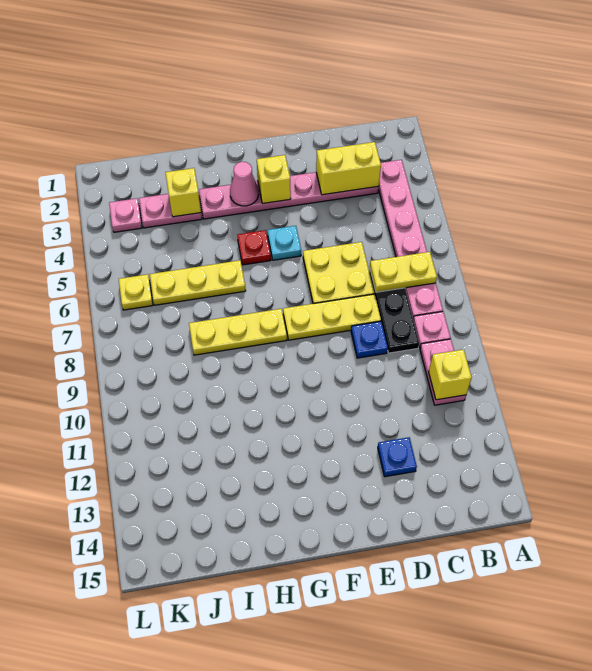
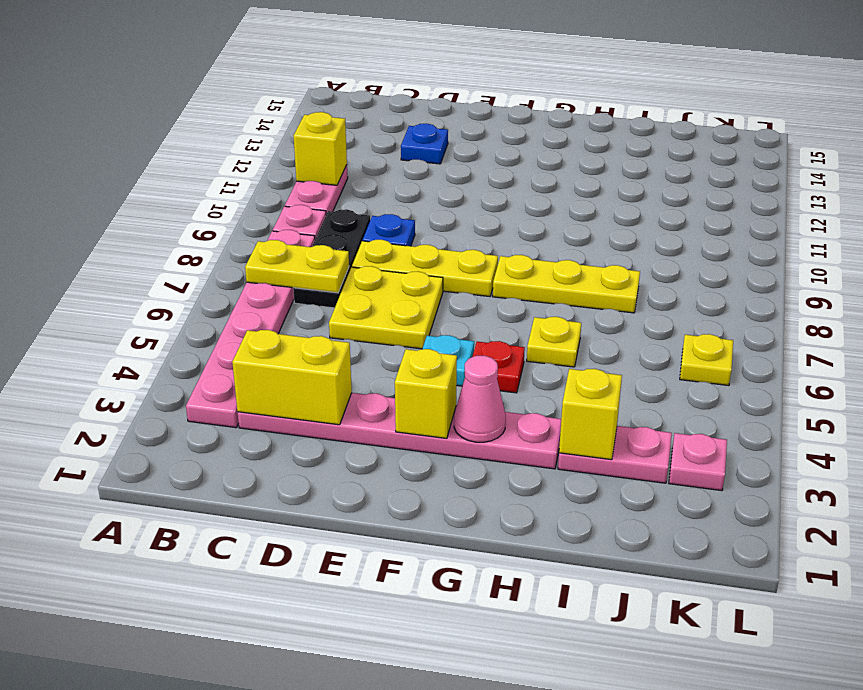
yellow plate H6:J6 level 1 -> yellow plate H6 level 1

